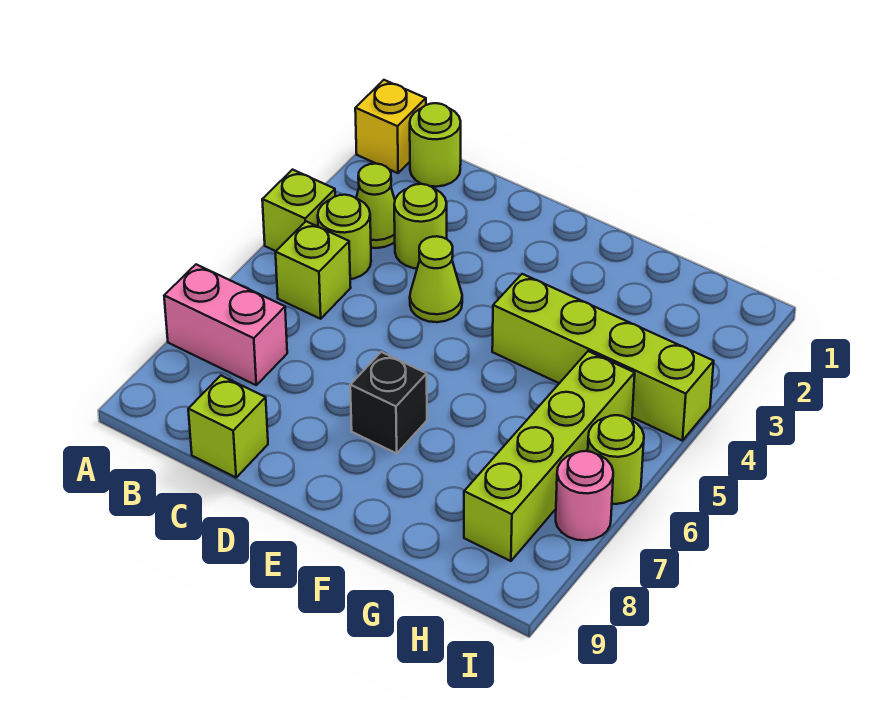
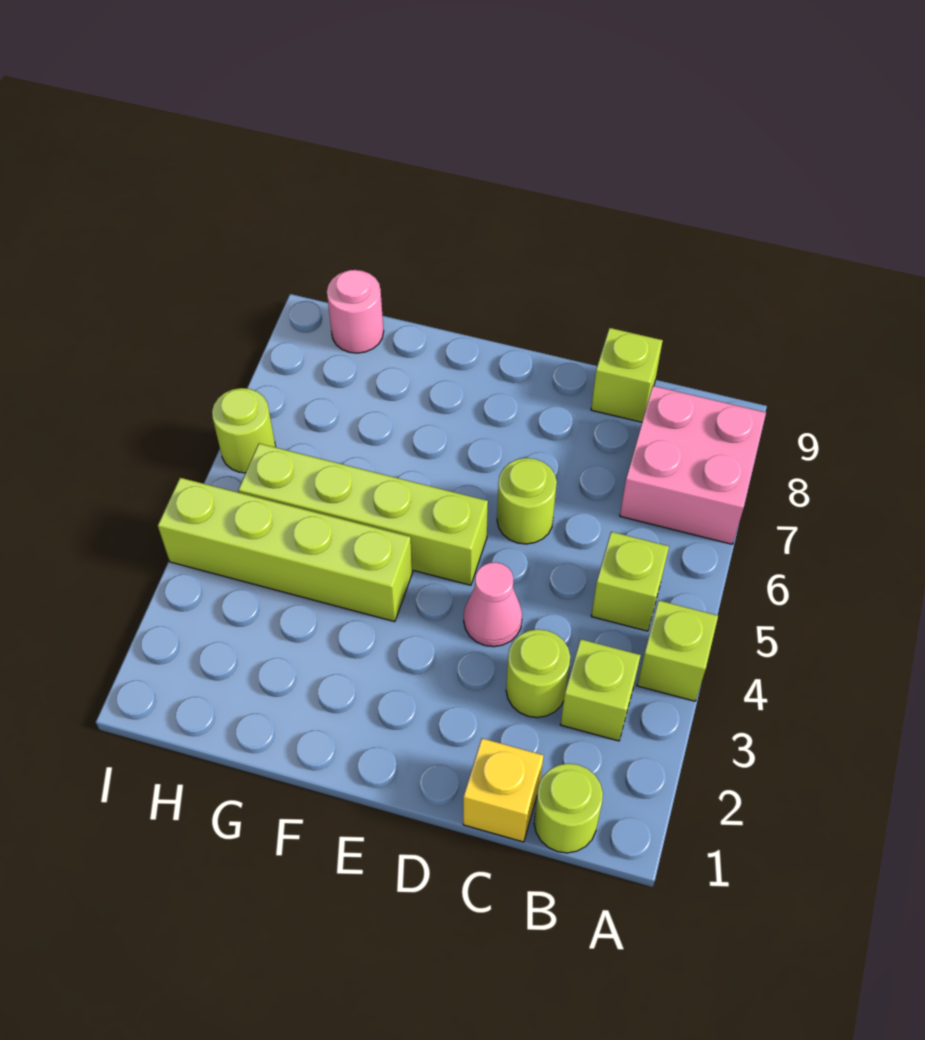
yellow brick A1 level 1 -> yellow brick C1 level 1
pink brick A7:B7 level 1 -> pink brick A7:B8 level 1
lime cone B3 level 1 -> lime brick B3 level 1
lime round brick B4 level 1 -> lime round brick D6 level 1
lime cone D4 level 1 -> pink cone D4 level 1
black brick E7 level 1 -> none
lime brick H5:H8 level 1 -> lime brick E5:H5 level 1
pink round brick I7 level 1 -> pink round brick H9 level 1

